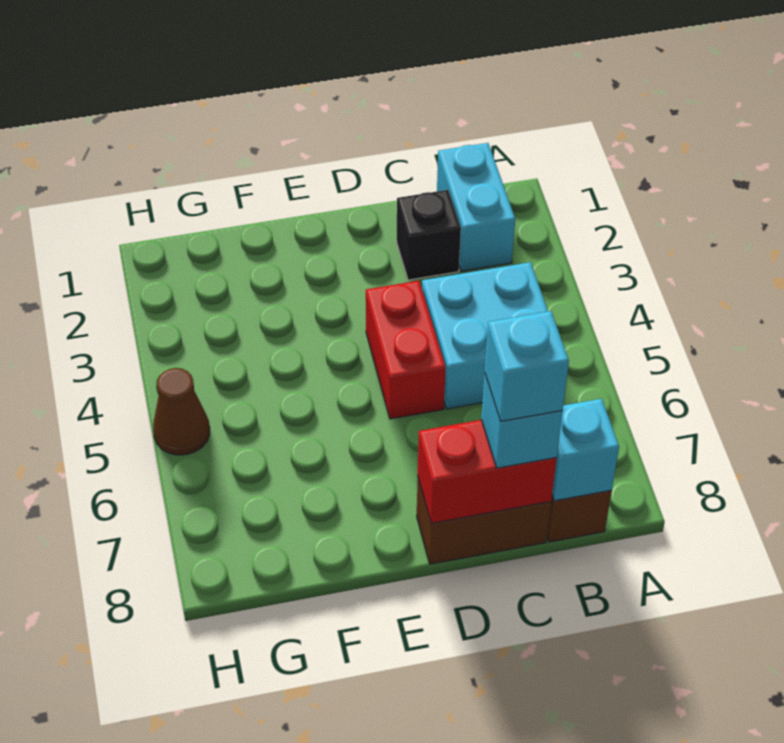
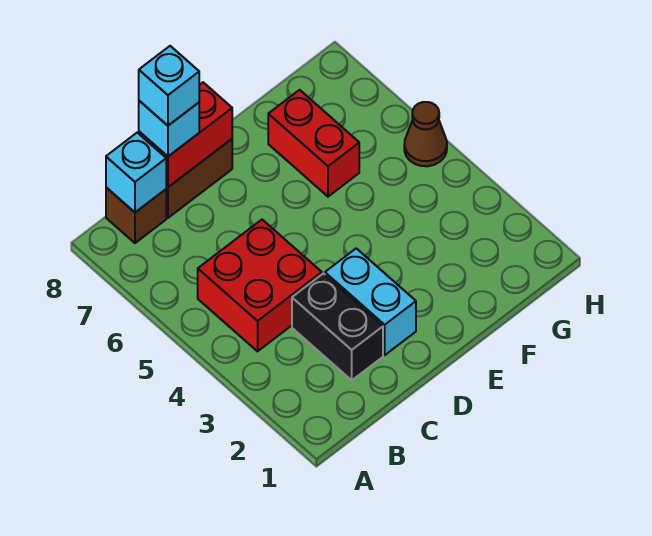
cyan brick B1:B2 level 1 -> cyan brick D2:D3 level 1
cyan brick B4:C5 level 1 -> red brick B4:C5 level 1
black brick C2 level 1 -> black brick C2:C3 level 1
red brick D4:D5 level 1 -> red brick F6:F7 level 1

